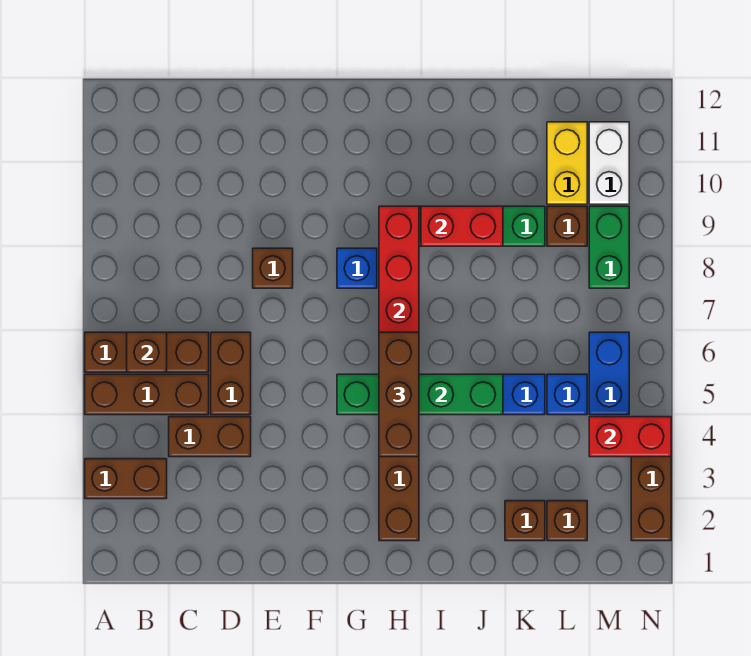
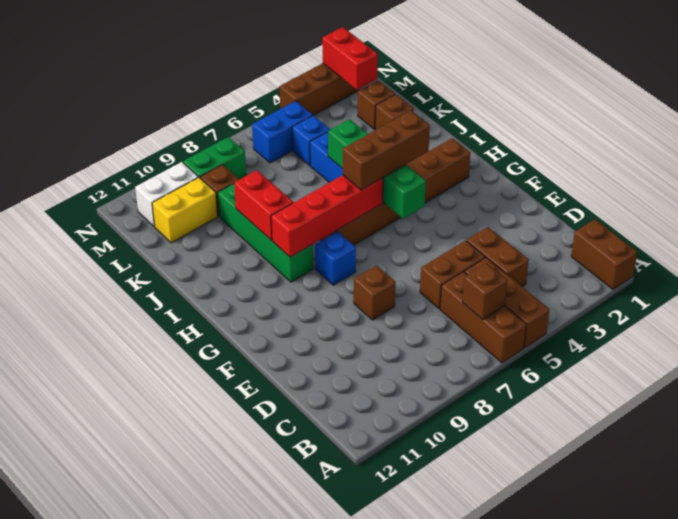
brown brick A3:B3 level 1 -> brown brick A1:B1 level 1
red brick M4:N4 level 2 -> red brick M2:N2 level 2

